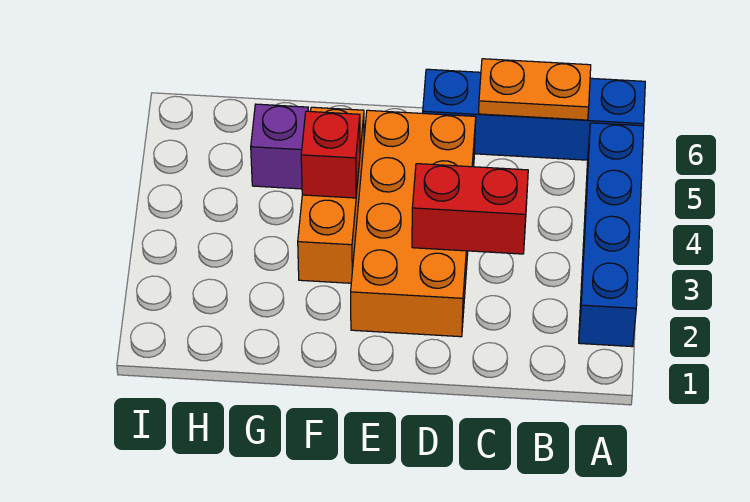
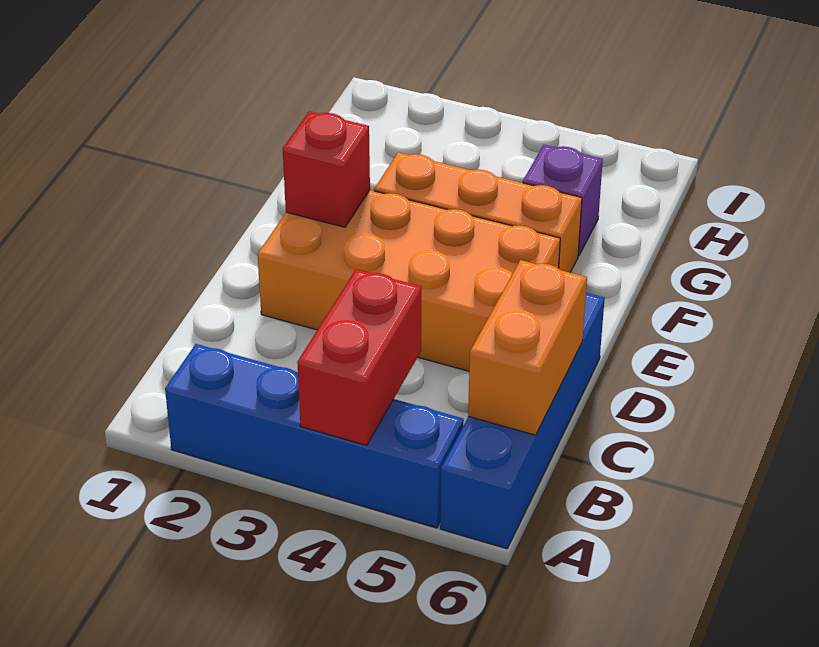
orange plate B6:C6 level 2 -> orange brick B6:C6 level 2
red brick C3:D3 level 2 -> red brick A4:B4 level 2
red brick F4 level 2 -> red brick E2 level 2

